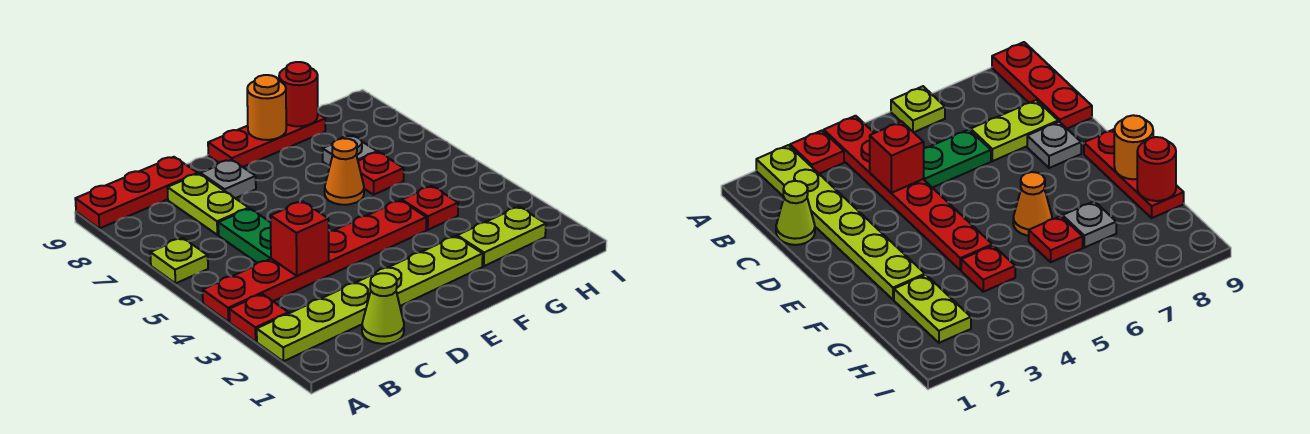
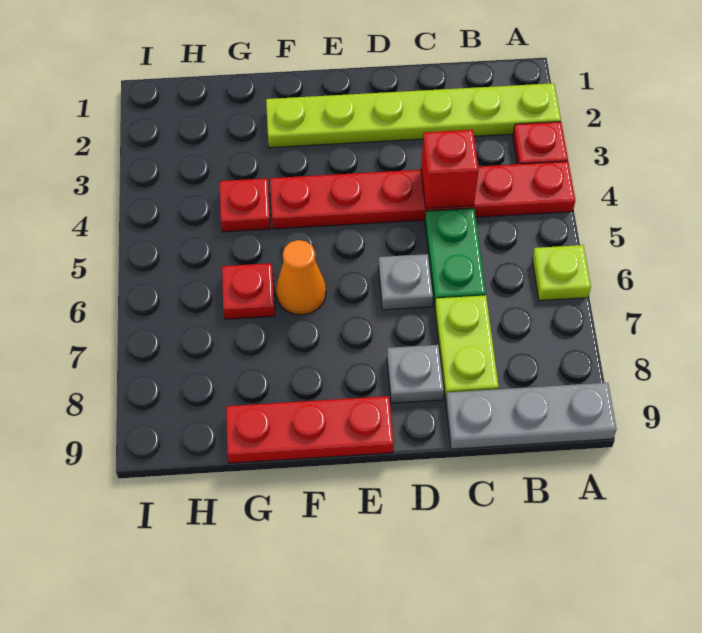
red plate A9:C9 level 1 -> grey plate A9:C9 level 1
lime cone C1 level 1 -> none
orange round brick F9 level 2 -> none
lime plate G2:H2 level 1 -> none
grey plate G7 level 1 -> grey plate D6 level 1
red round brick G9 level 2 -> none

